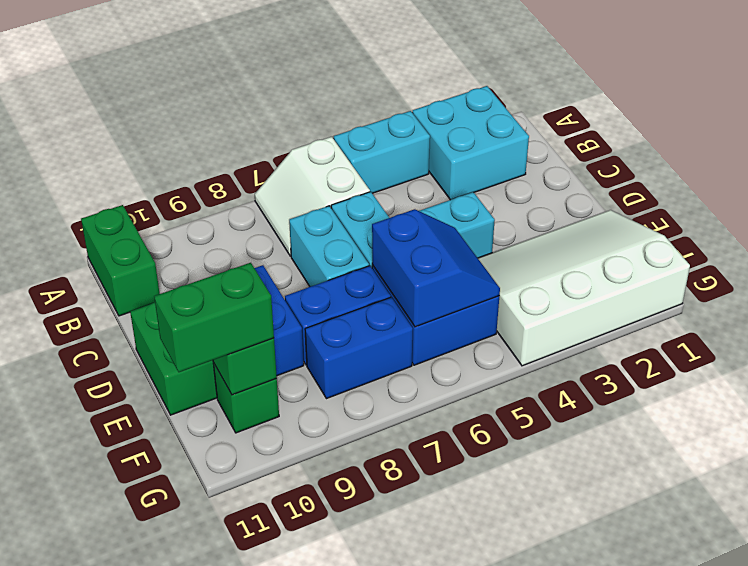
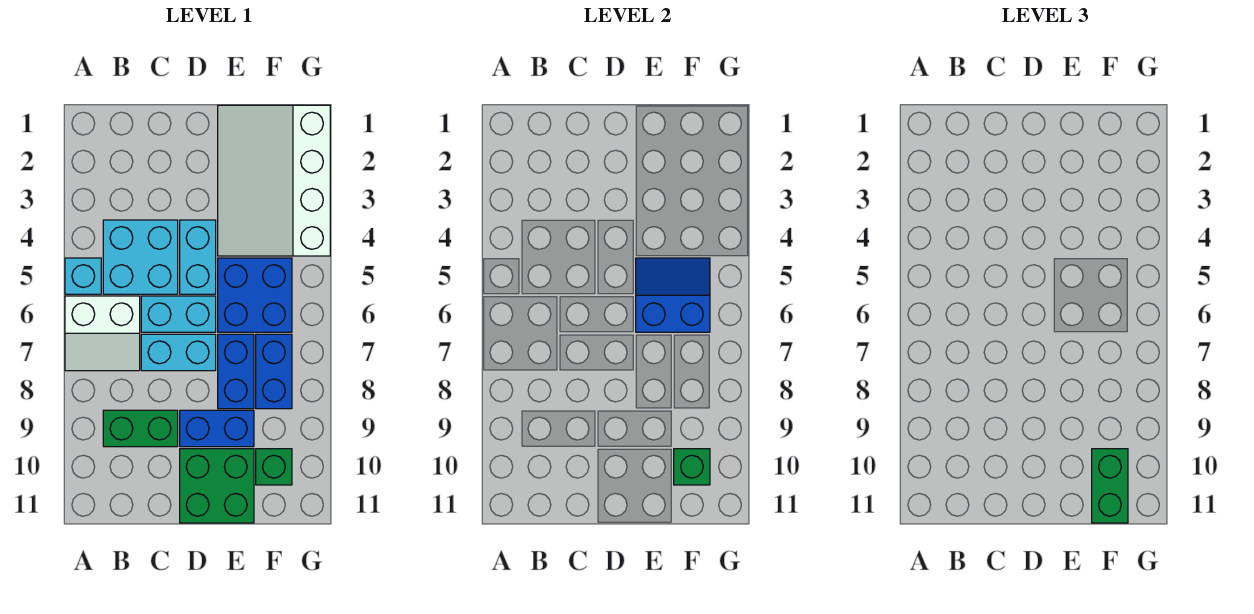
cyan brick A2:B3 level 1 -> cyan brick B4:C5 level 1
cyan brick A4:A5 level 1 -> cyan brick A5 level 1
green brick A11:B11 level 1 -> green brick B9:C9 level 1

